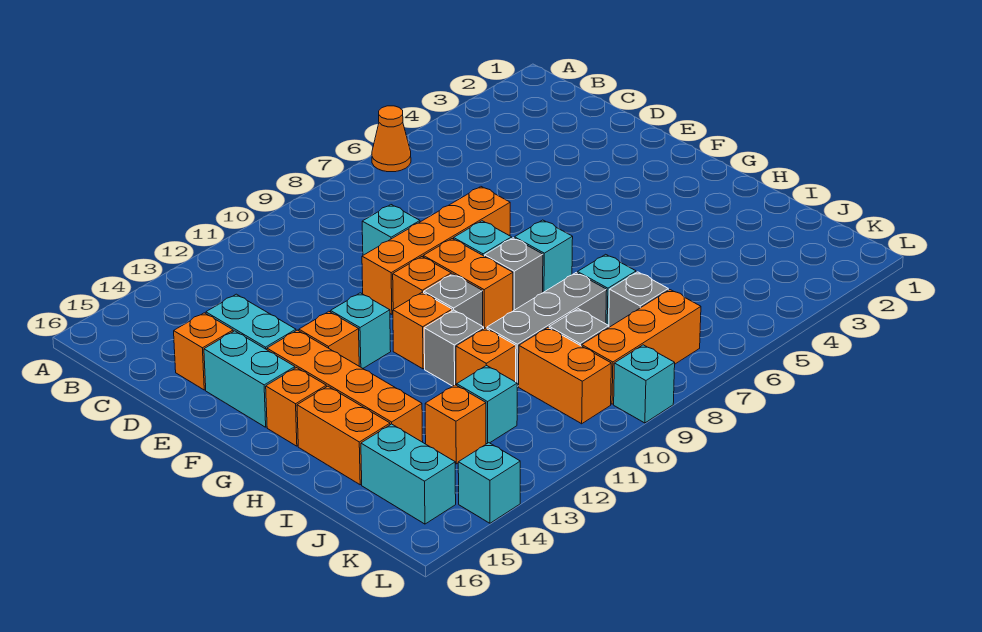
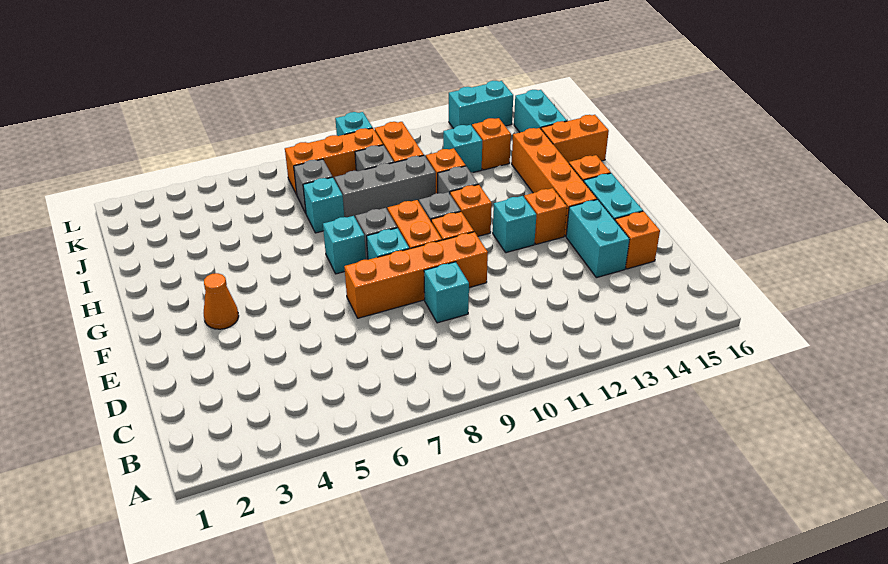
orange cone A6 level 1 -> orange cone F3 level 1
orange brick H15:I15 level 1 -> orange brick I15:I16 level 1
cyan brick L14 level 1 -> cyan brick L13:L14 level 1

